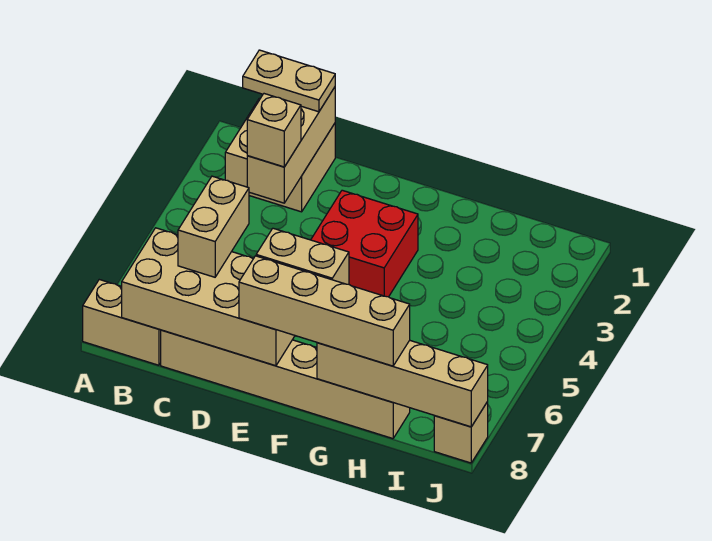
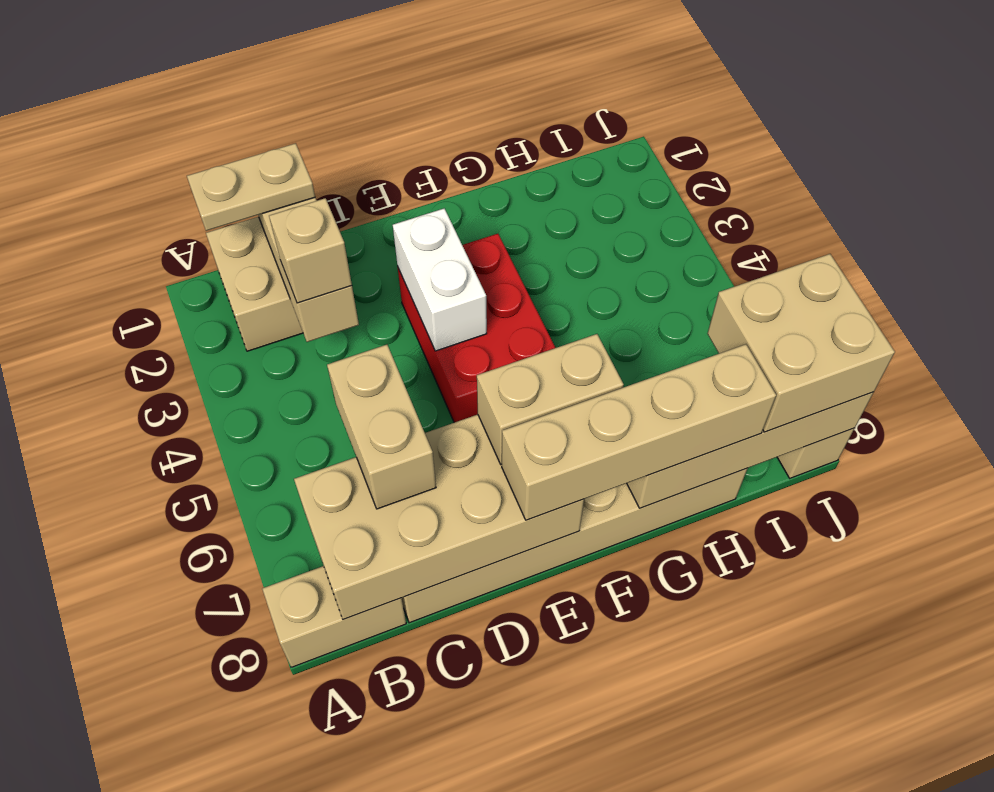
red brick E3:F4 level 1 -> red brick E3:F5 level 1
none -> white brick E3:E4 level 2
none -> tan brick I7:J8 level 3

